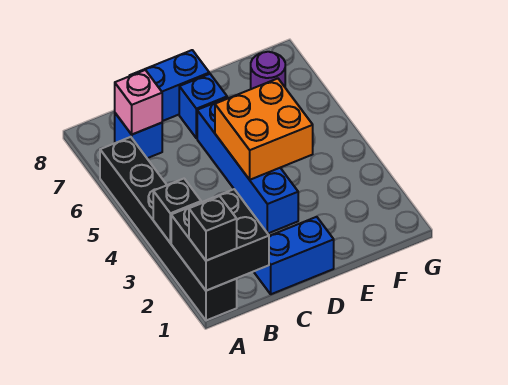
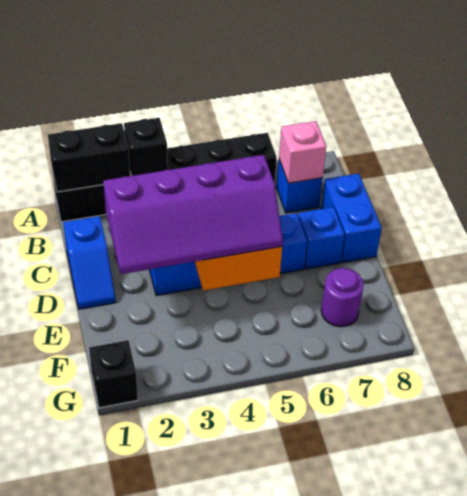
black brick A1:B2 level 2 -> black brick A1:A2 level 2
black brick A1 level 3 -> black brick G1 level 1
blue brick C1:D1 level 1 -> blue slope C1:D1 level 1 top C
none -> purple slope D2:E5 level 3 top D

